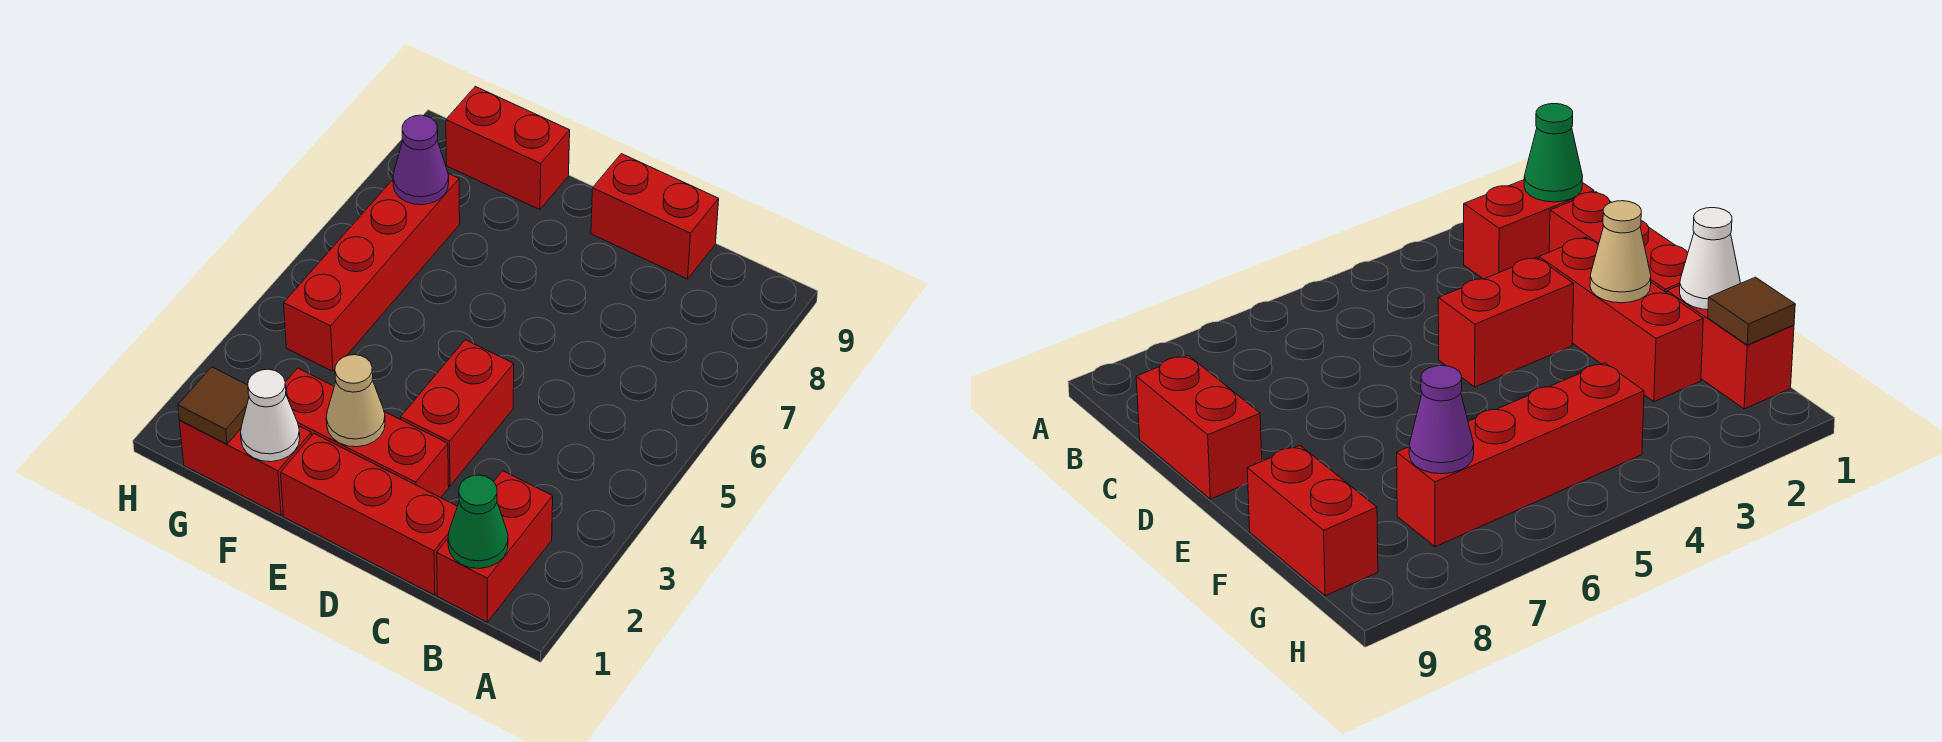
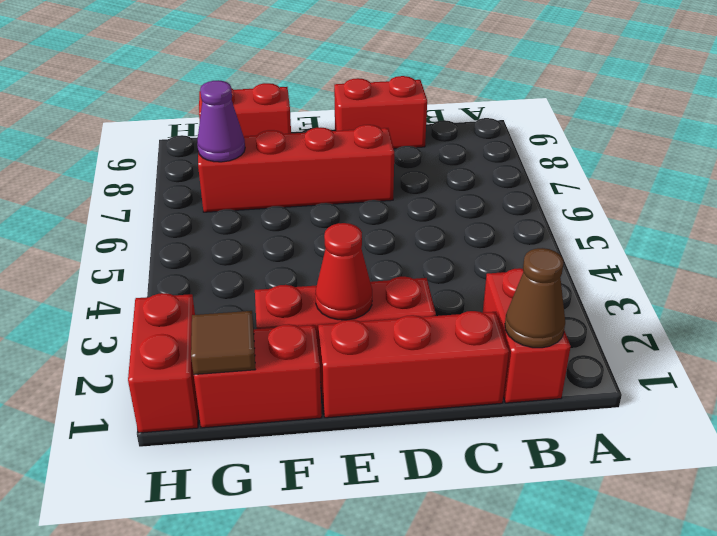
green cone B1 level 2 -> brown cone B1 level 2
red brick D3:D4 level 1 -> red brick H1:H2 level 1
tan cone E2 level 2 -> red cone E2 level 2
white cone F1 level 2 -> none
red brick G4:G7 level 1 -> red brick D7:G7 level 1

